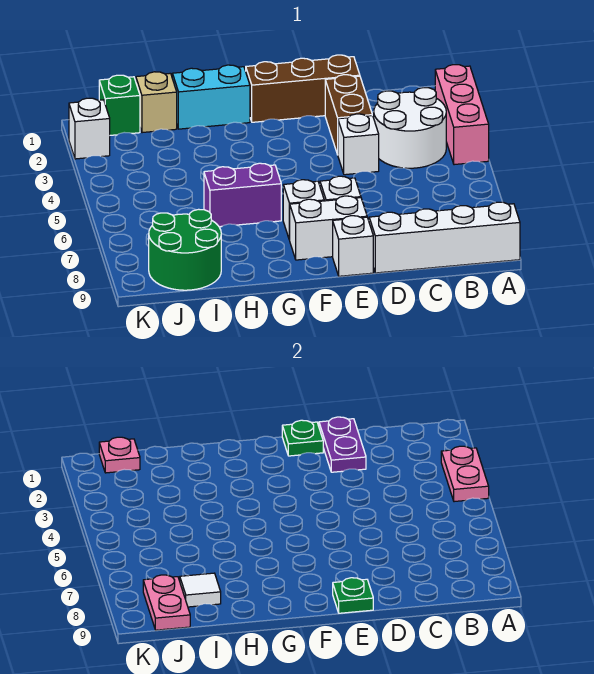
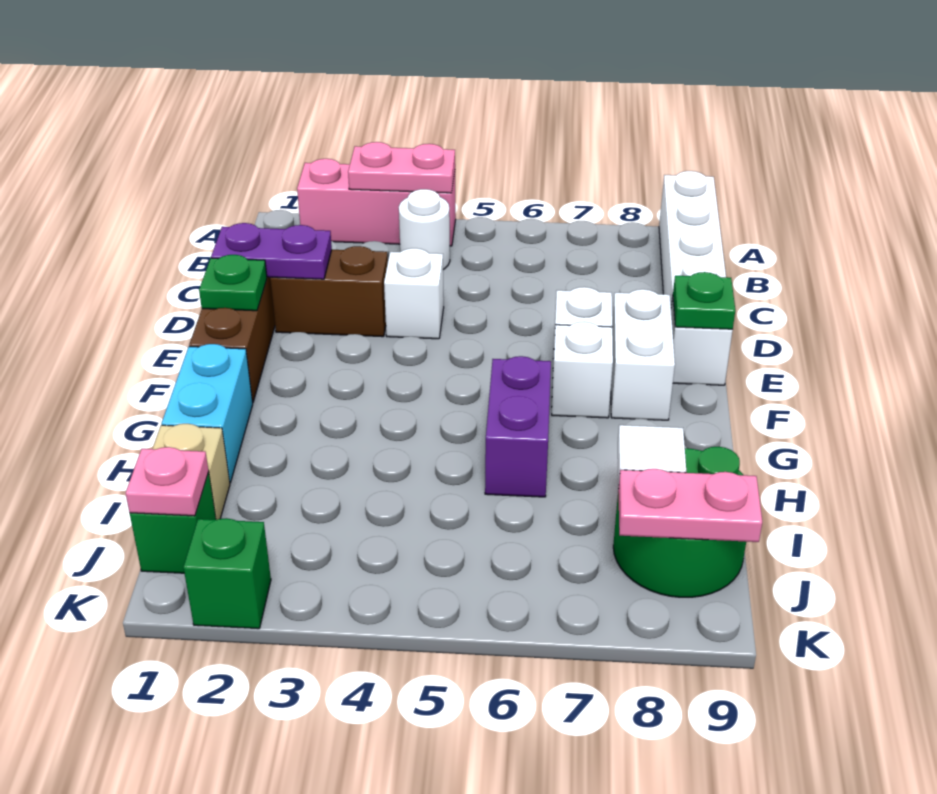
white round brick B3:C4 level 1 -> white round brick B4 level 1
white brick K2 level 1 -> green brick K2 level 1

